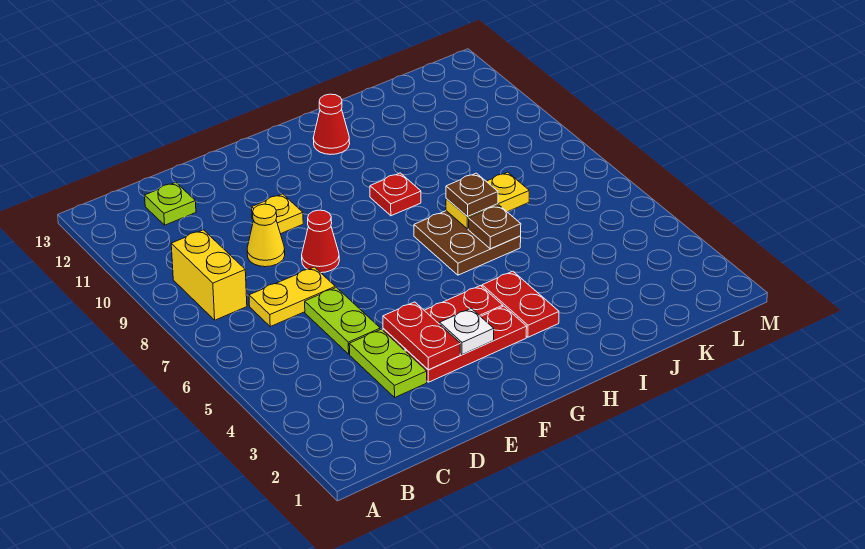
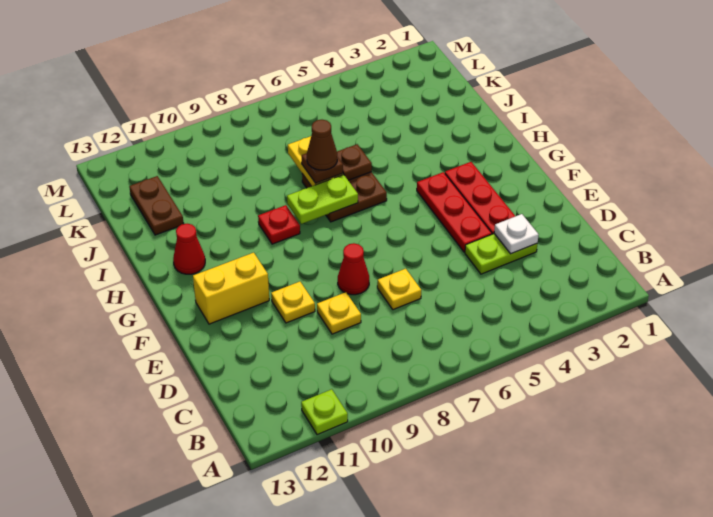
yellow brick B8:B9 level 1 -> yellow brick F11:F12 level 1
yellow plate C7:D7 level 1 -> yellow plate D7 level 1
lime plate C12 level 1 -> lime plate A11 level 1
lime plate D5:D6 level 1 -> lime plate H7:H8 level 2
yellow cone D9 level 1 -> yellow plate D9 level 1
red plate E3:E4 level 2 -> none
white plate F3 level 2 -> white plate D3 level 2
red plate H3:H4 level 1 -> none
none -> brown cone I7 level 4
none -> brown plate J12:K12 level 1

